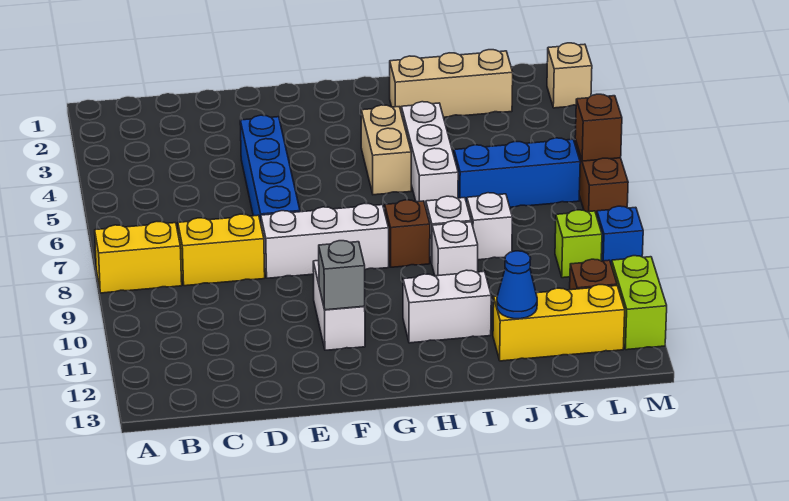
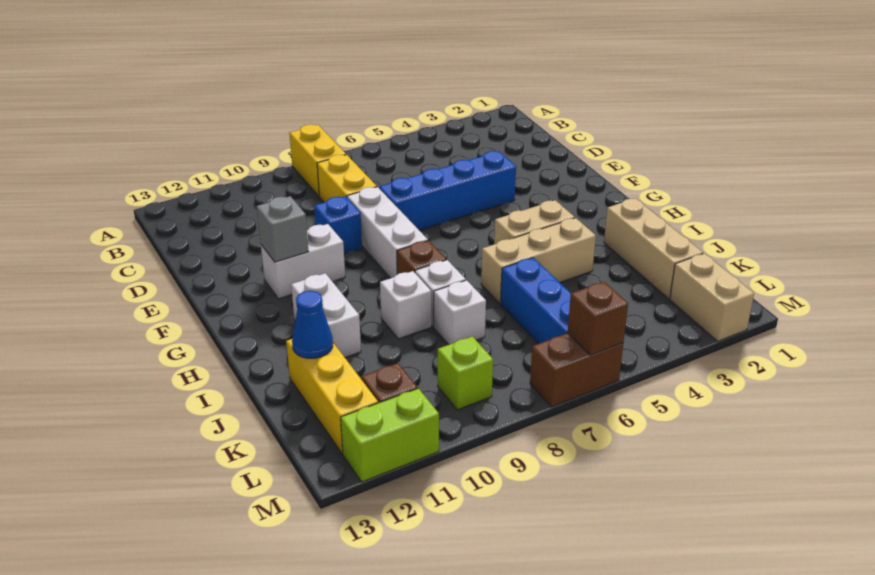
white brick I4:I6 level 1 -> tan brick I4:I6 level 1
tan brick M2 level 1 -> tan brick L2:M2 level 1
blue brick M9 level 1 -> blue brick E9 level 1

